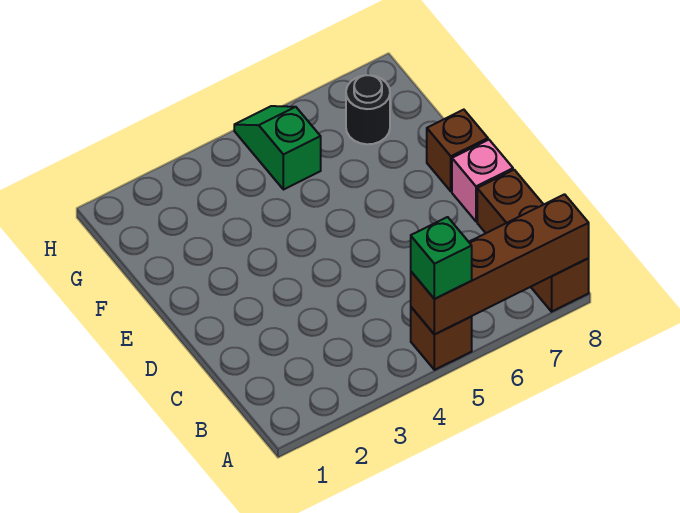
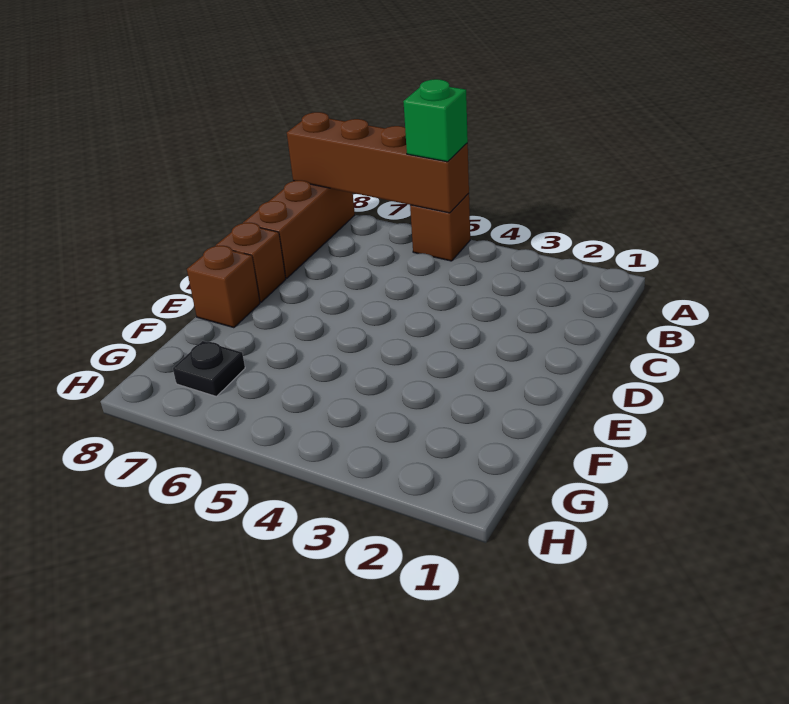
pink brick D8 level 1 -> brown brick D8 level 1
green slope G5:H5 level 1 top G -> none
black round brick G7 level 1 -> black plate G7 level 1

